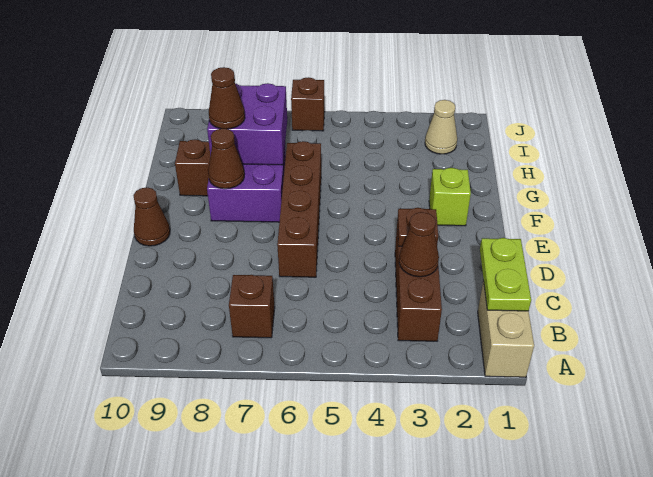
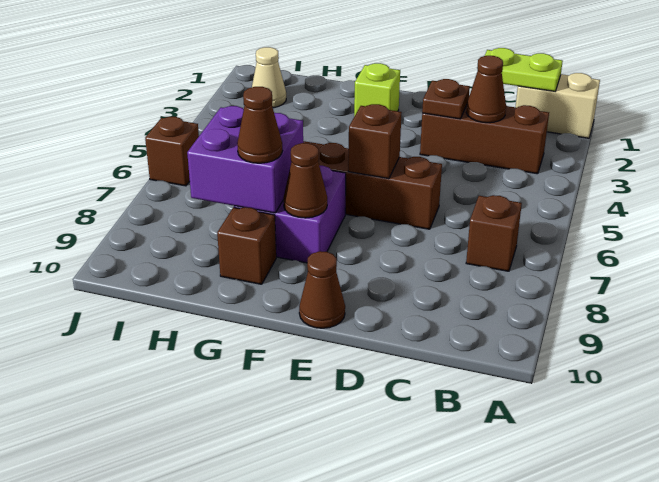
none -> brown brick E6 level 2

